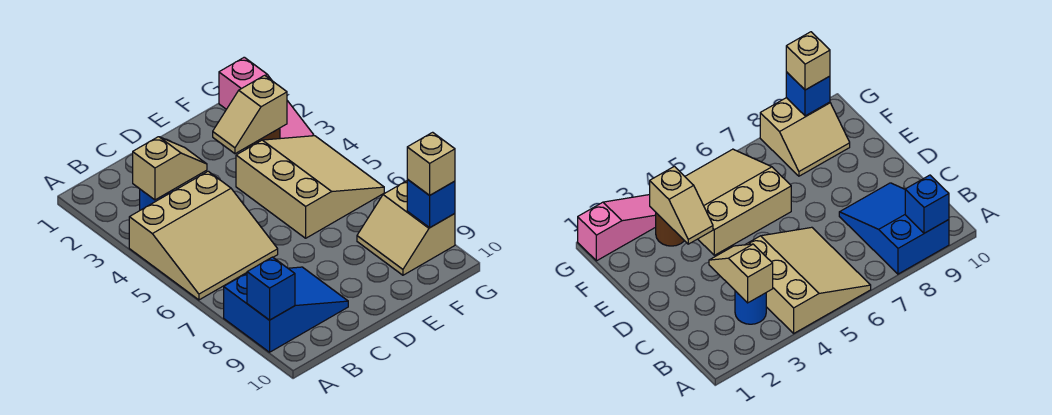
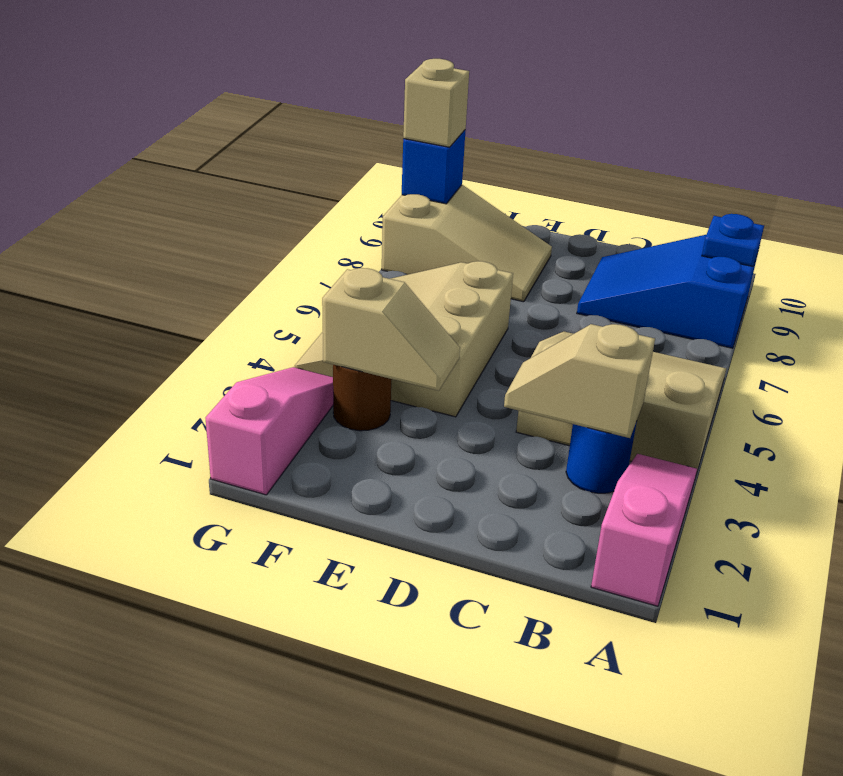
none -> pink slope A1:A3 level 1 top 1
blue brick A9 level 2 -> blue plate A9 level 2
tan slope F8:G9 level 1 top G -> tan slope E8:G9 level 1 top G

